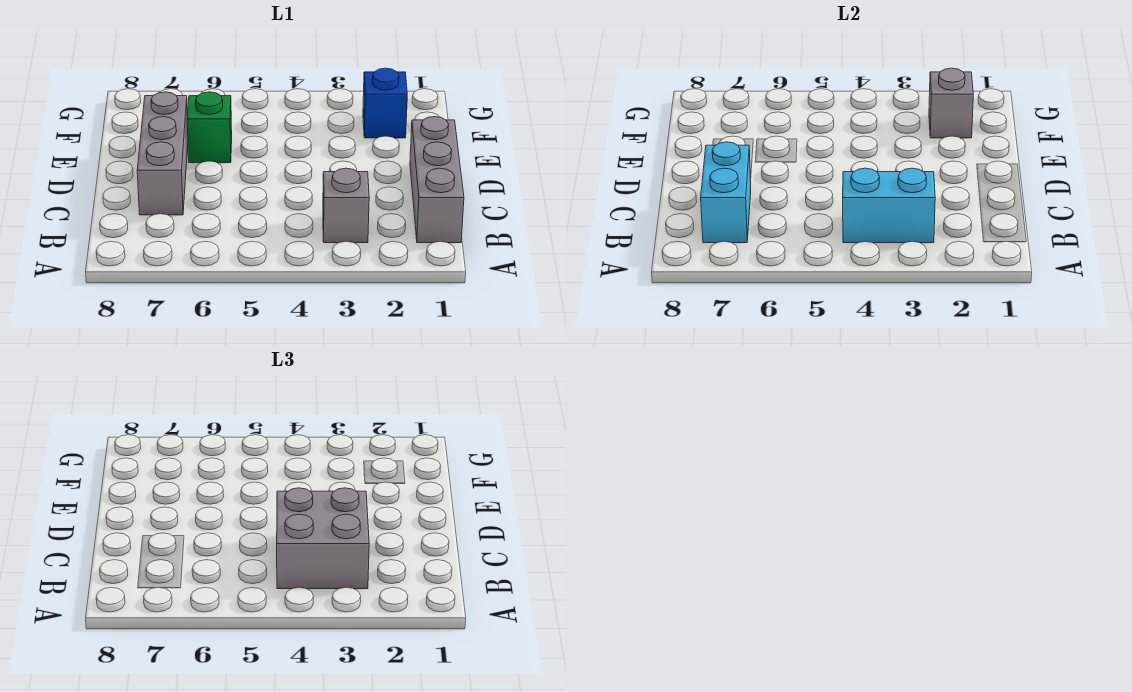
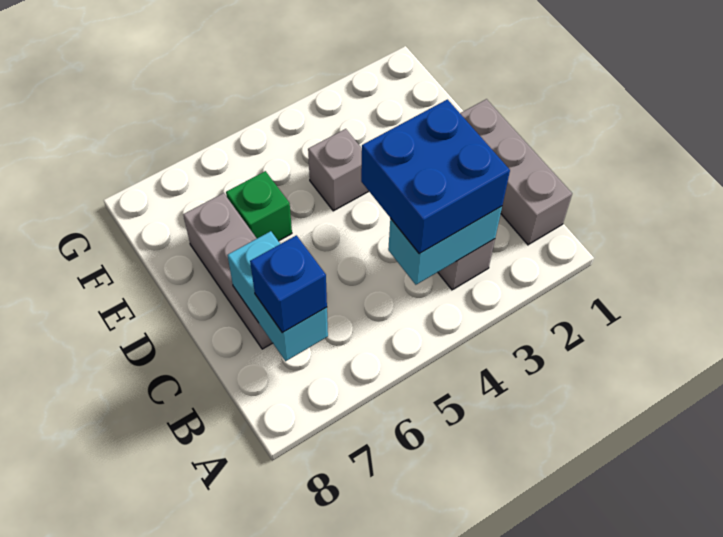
grey brick B3:C4 level 3 -> blue brick B3:C4 level 3
blue brick F2 level 1 -> blue brick B7 level 3
grey brick F2 level 2 -> grey brick E4 level 1

